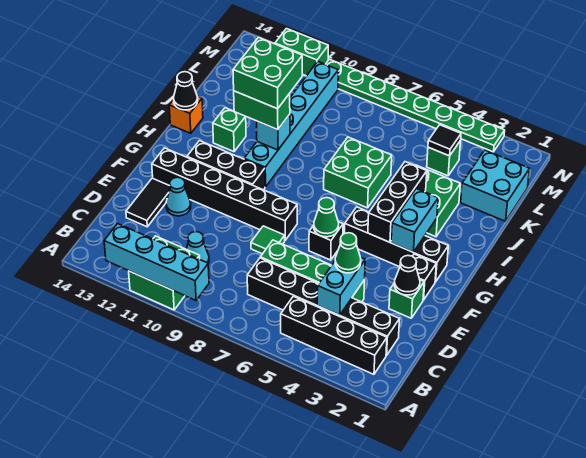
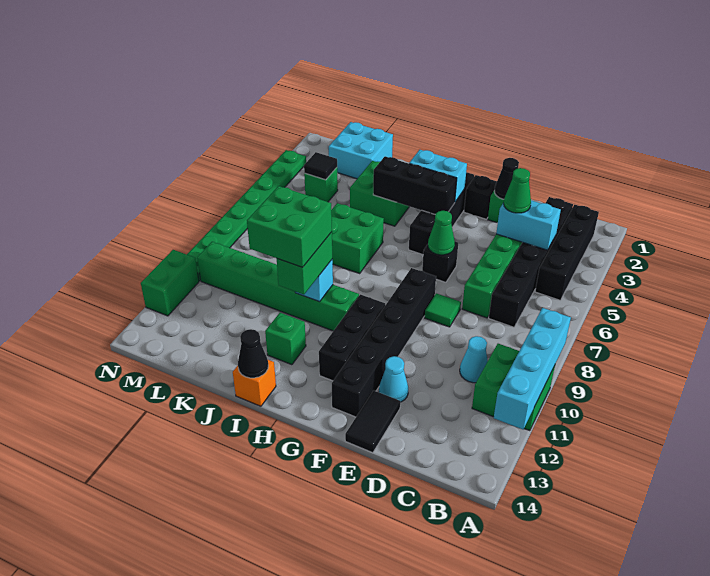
black tile D13:E13 level 1 -> black tile E13:E14 level 1
cyan brick H10:M10 level 1 -> green brick H10:M10 level 1

